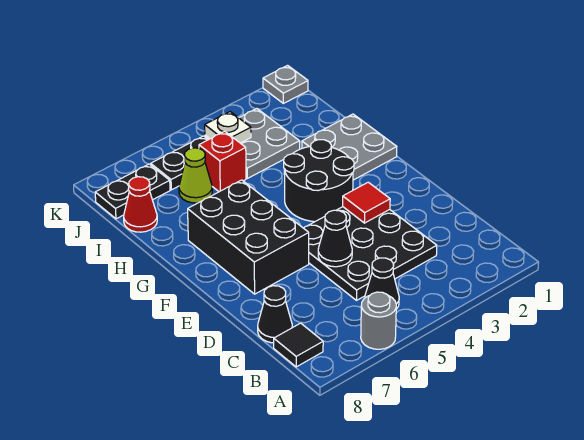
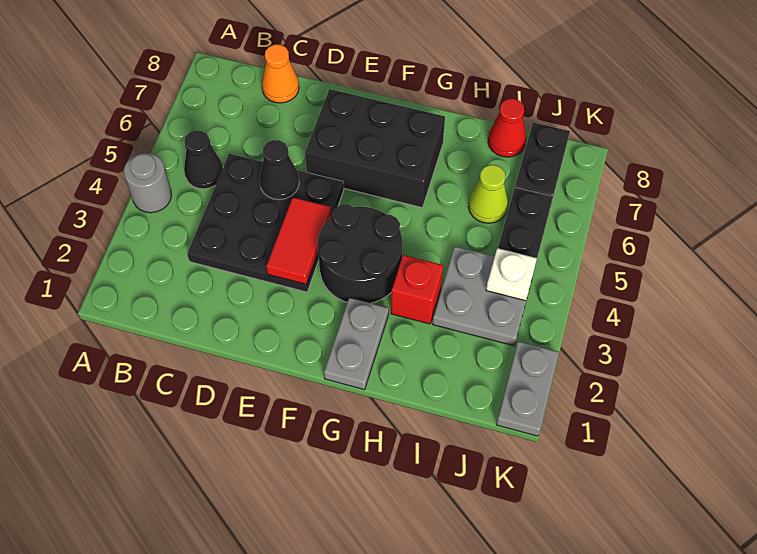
grey round brick A6 level 1 -> grey round brick A4 level 1
black tile B8 level 1 -> none
black cone C8 level 1 -> orange cone C8 level 1
red tile E3 level 2 -> red tile E3:E4 level 2
grey plate G1:H2 level 1 -> grey plate G1:G2 level 1
red brick I5 level 1 -> red brick H3 level 1
grey plate K1 level 1 -> grey plate K1:K2 level 1

